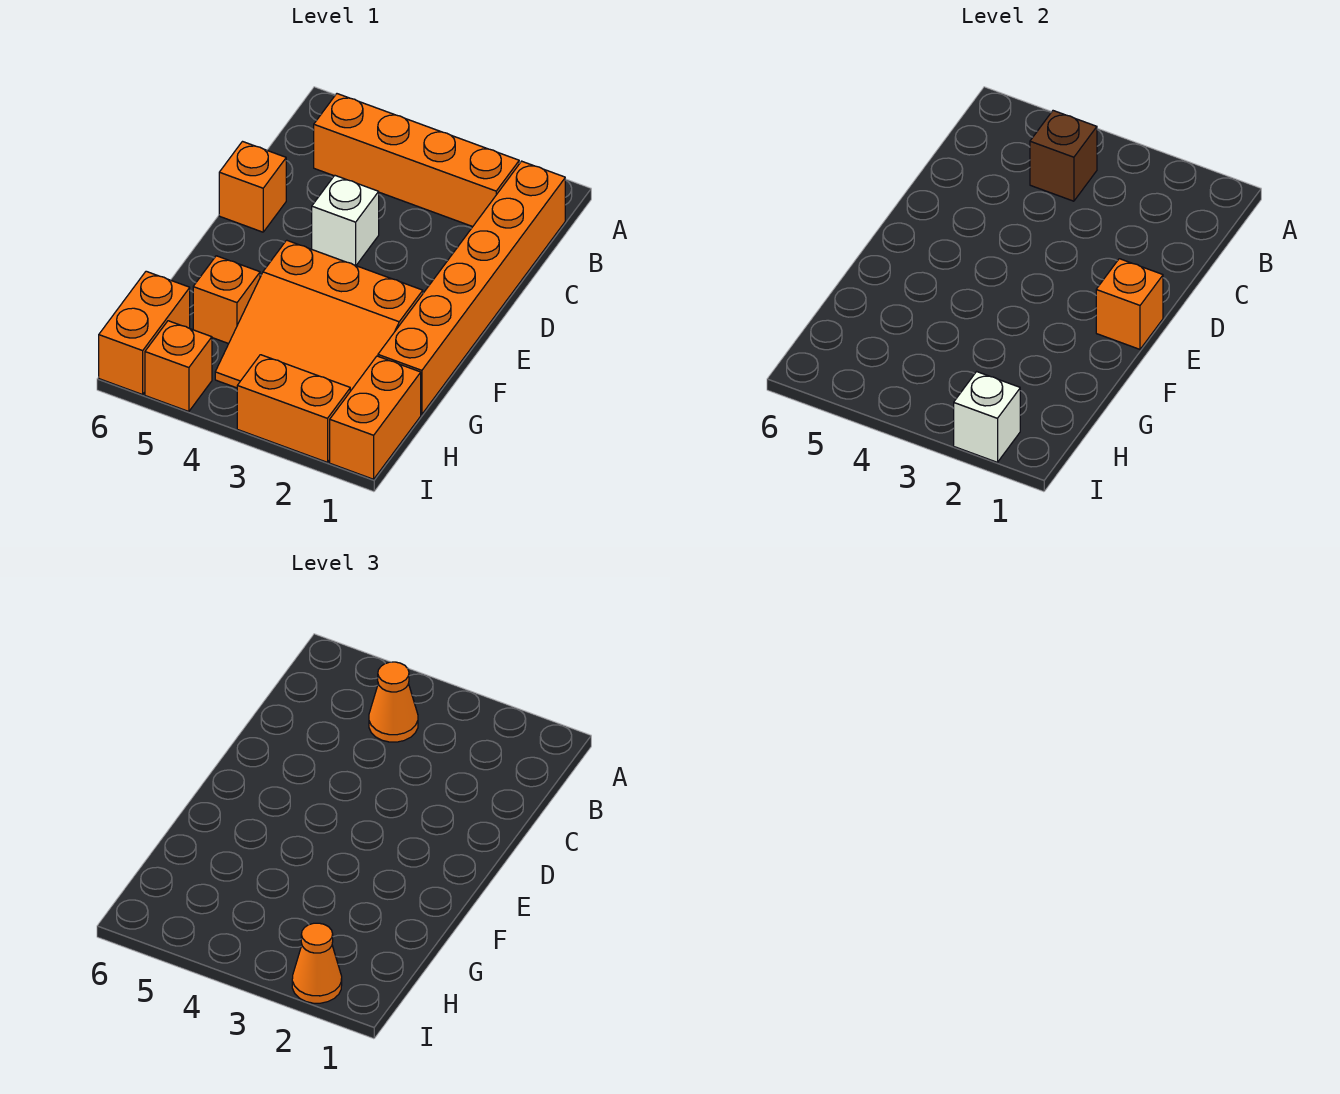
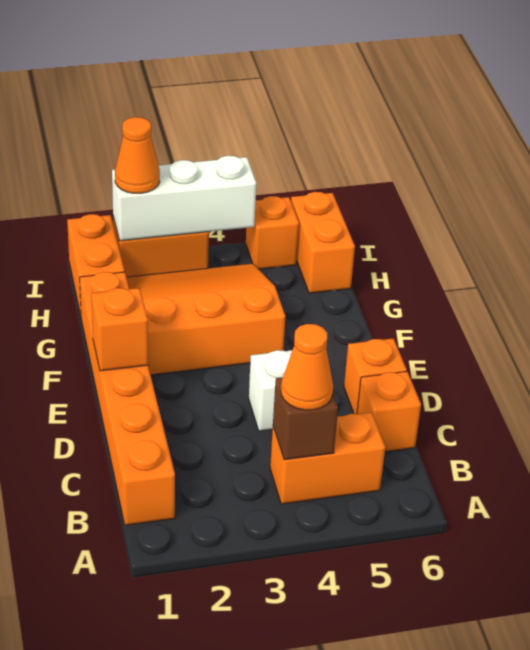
orange brick B2:B5 level 1 -> orange brick B4:B5 level 1
orange brick G5 level 1 -> orange brick C6 level 1
white brick I2 level 2 -> white brick I2:I4 level 2

